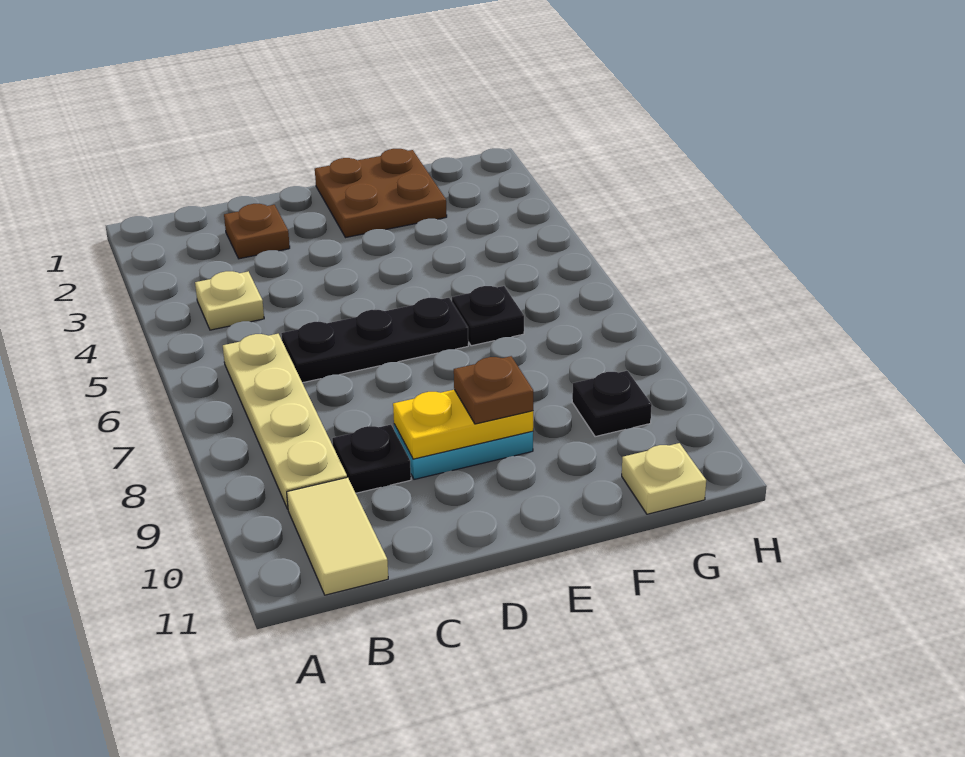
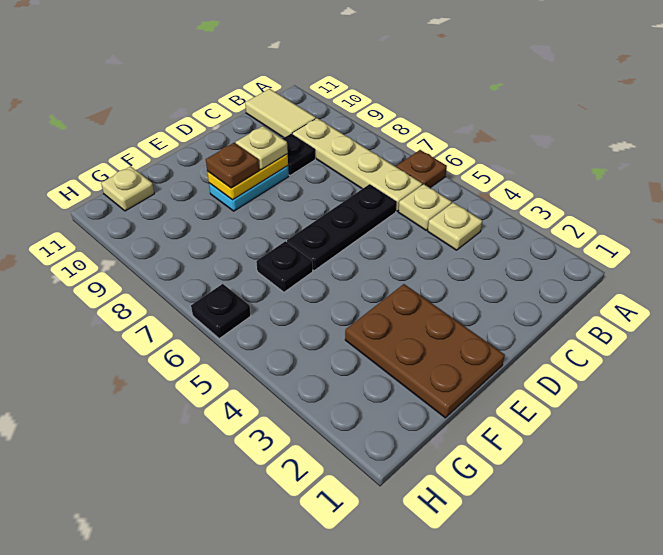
none -> tan plate B5 level 1
brown plate C2 level 1 -> brown plate A6 level 1
none -> tan plate D9 level 3
brown plate E1:F2 level 1 -> brown plate E1:F3 level 1
black plate G9 level 1 -> black plate H6 level 1

